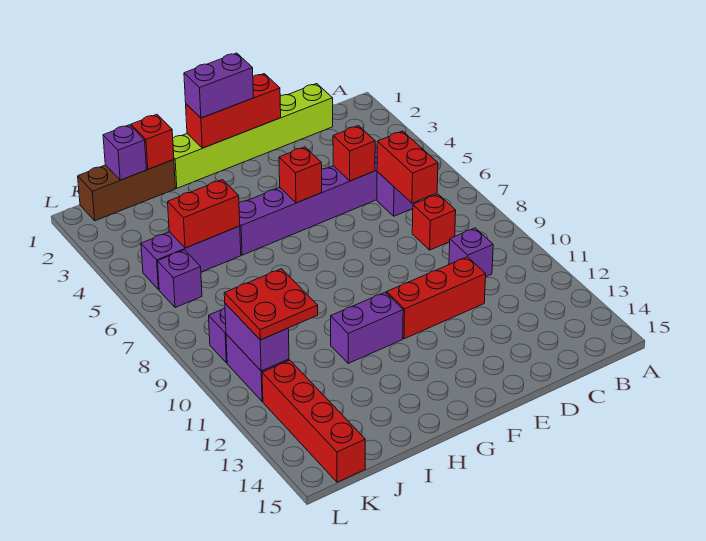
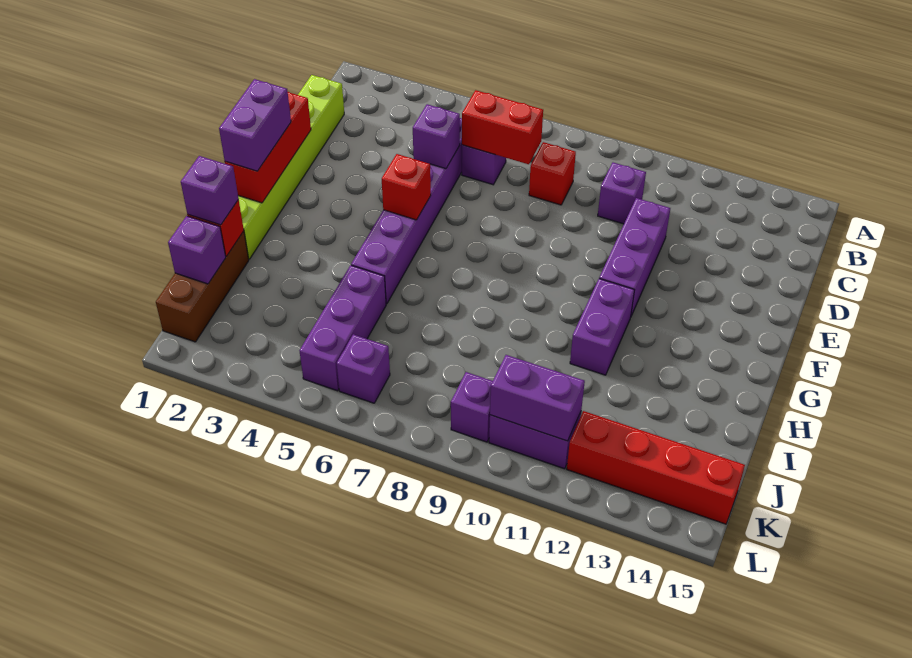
red brick D5 level 2 -> purple brick D5 level 2
red brick D11:F11 level 1 -> purple brick D11:F11 level 1
none -> purple brick I1 level 3
red brick I5:J5 level 2 -> none
red plate J10:K11 level 3 -> none

